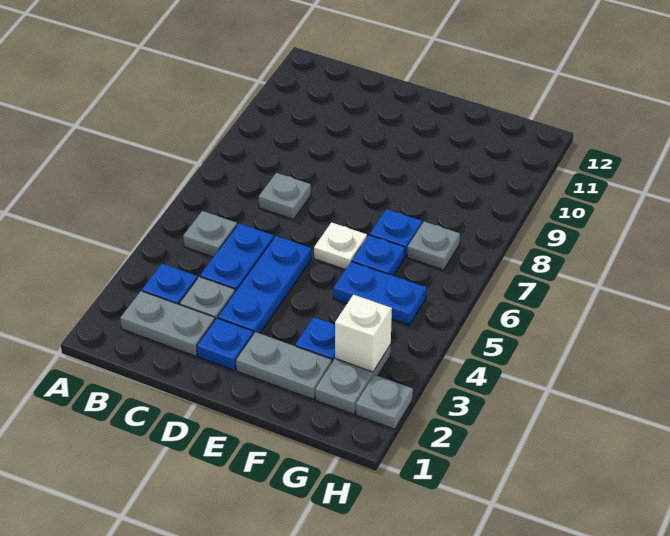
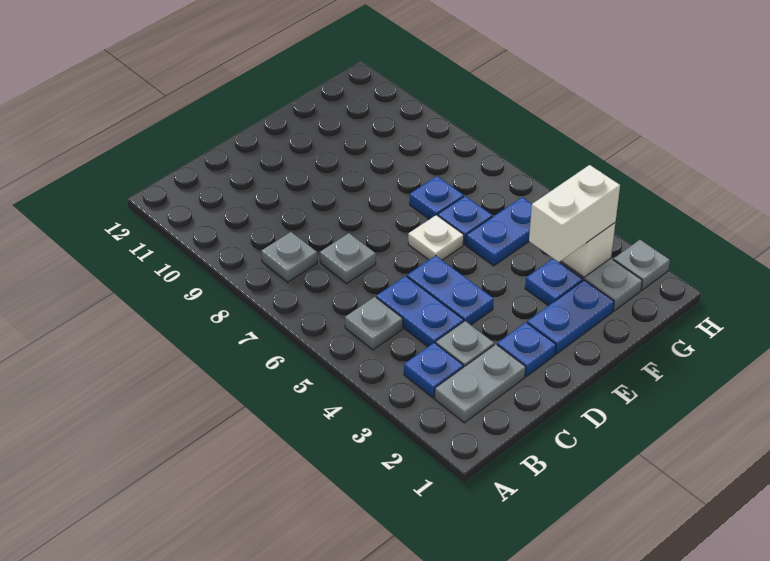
blue plate D3:D5 level 1 -> blue plate D4:D5 level 1
grey plate E2:F2 level 1 -> blue plate E2:F2 level 1
none -> white brick F3:G3 level 3
grey plate G7 level 1 -> grey plate B8 level 1

